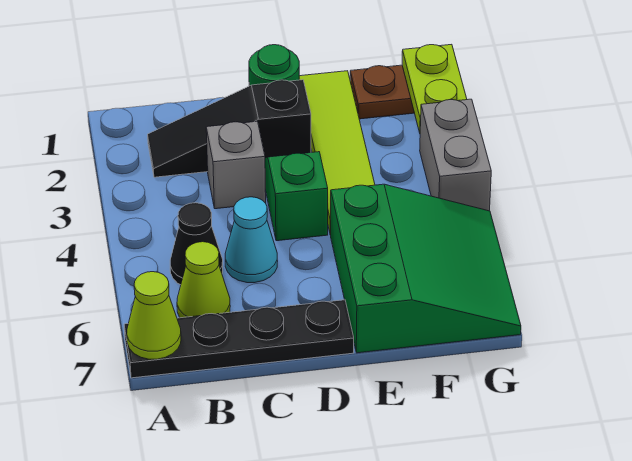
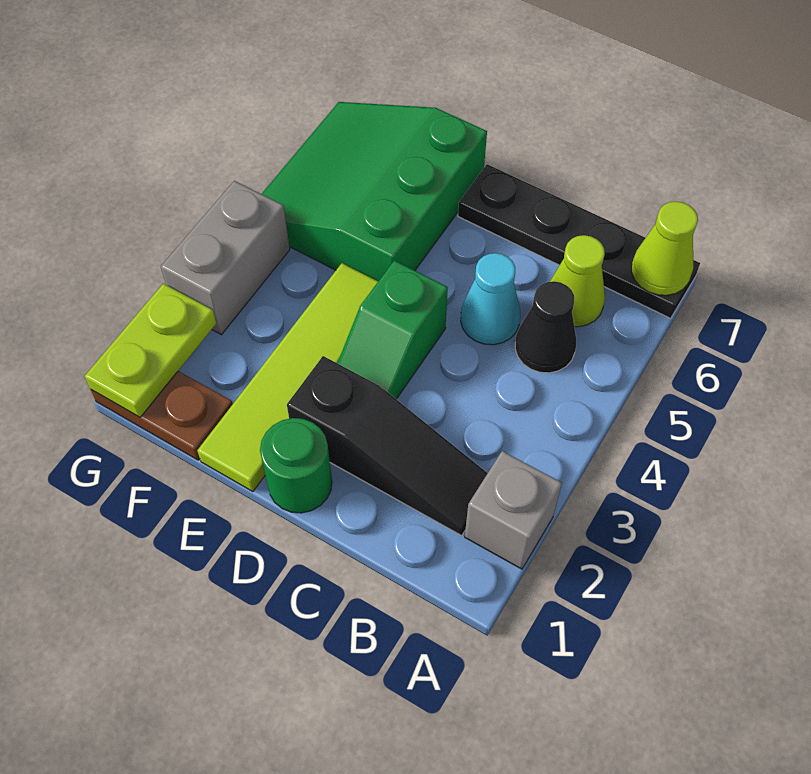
grey brick C3 level 1 -> grey brick A2 level 1

